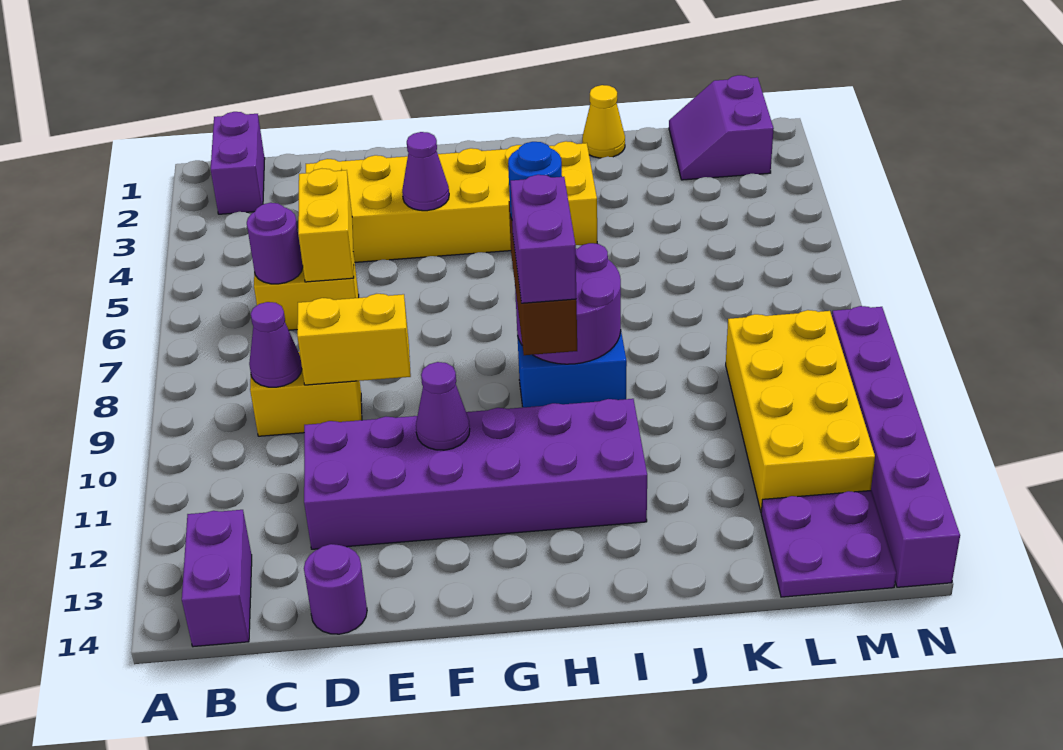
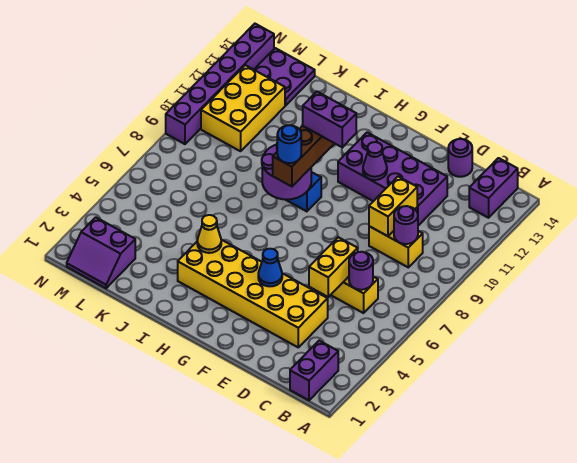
purple cone C9 level 2 -> purple round brick C9 level 2
yellow brick D9:E9 level 2 -> yellow brick D9:D10 level 2
purple brick D11:I12 level 1 -> purple brick D11:G12 level 1
purple cone F4 level 2 -> blue cone F4 level 2
purple brick H9:H10 level 4 -> purple brick G10:H10 level 4
yellow cone J1 level 1 -> yellow cone I4 level 2
purple slope L1:M2 level 1 top M -> purple slope L1:M2 level 1 top 2
yellow brick L9:M12 level 1 -> yellow brick L10:M12 level 1

